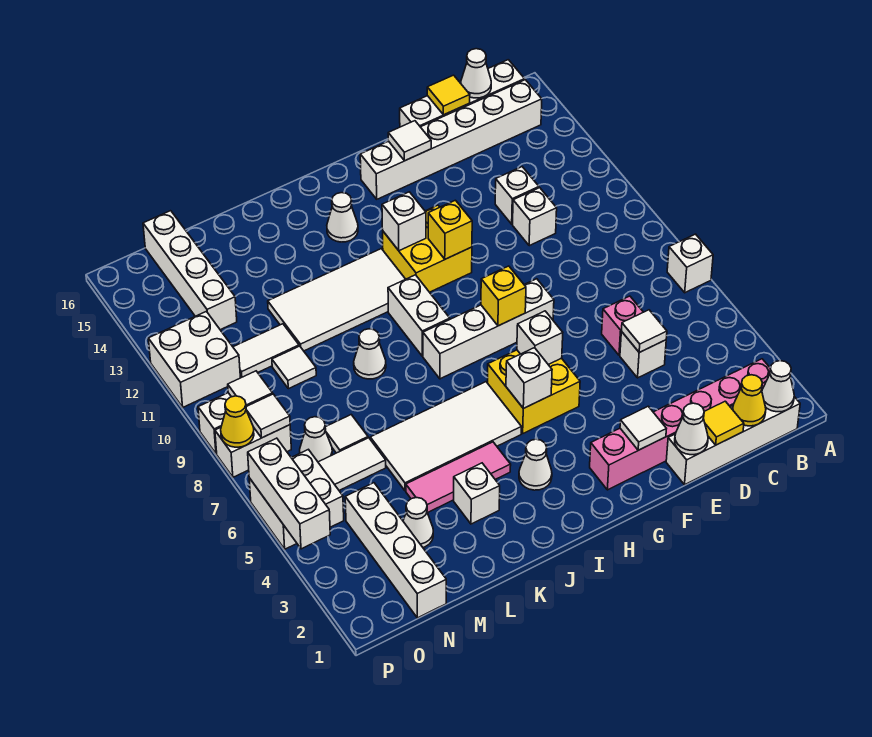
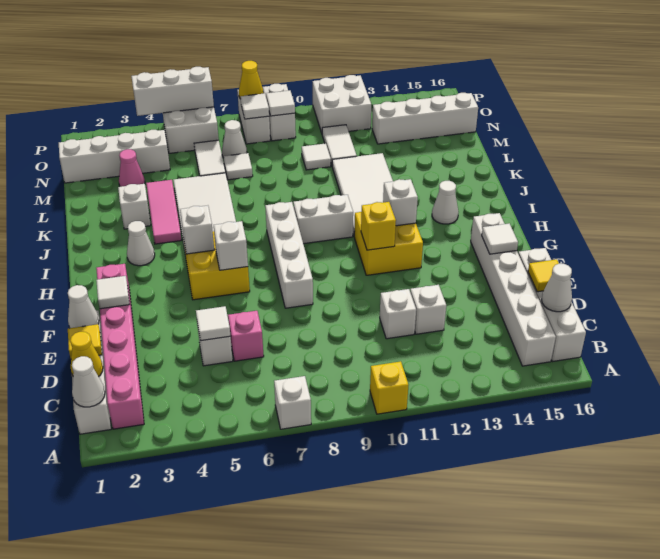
yellow brick G8 level 2 -> yellow brick A10 level 1
white cone K9 level 1 -> none
white cone M3 level 1 -> pink cone M3 level 1

